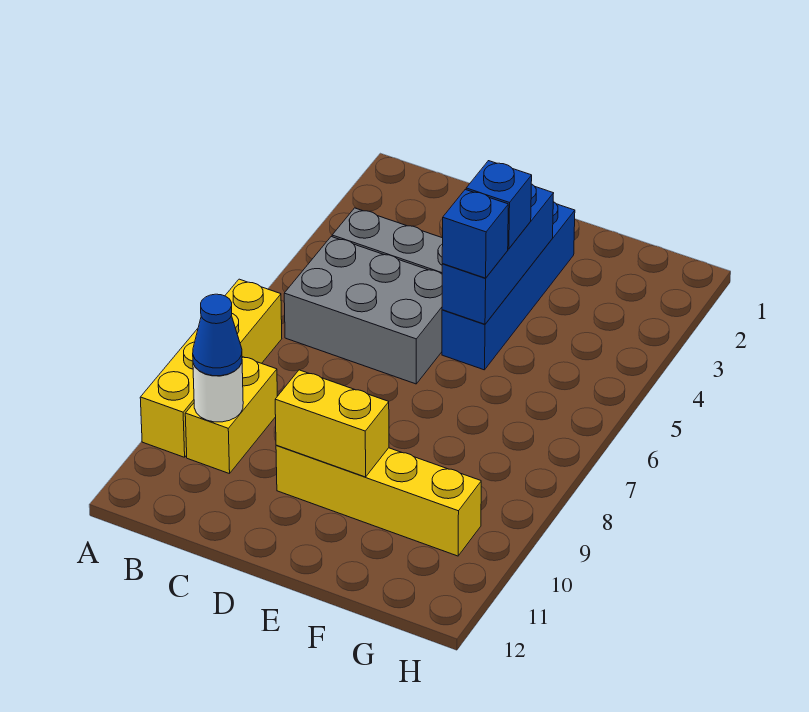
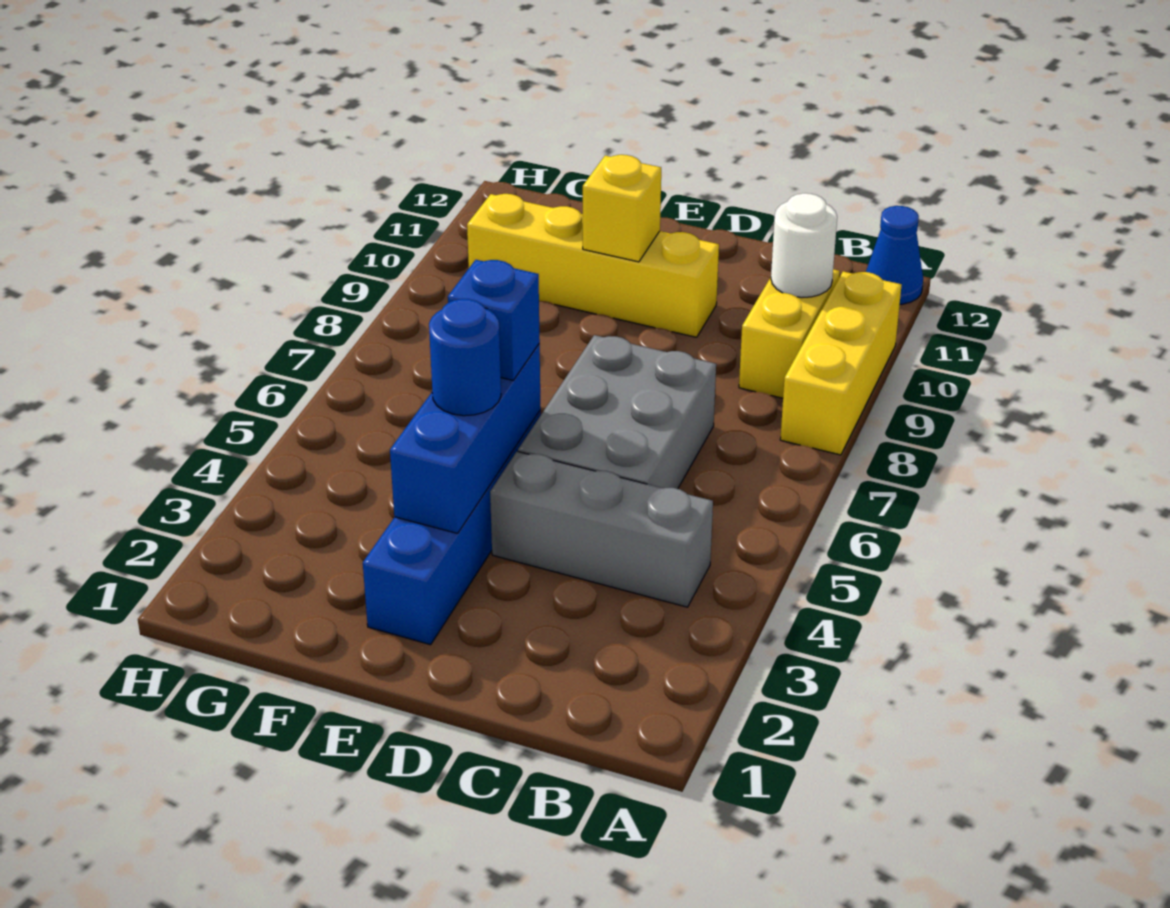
yellow brick A7:A10 level 1 -> yellow brick A8:A10 level 1
grey brick B5:D6 level 1 -> grey brick C5:D7 level 1
blue cone B10 level 3 -> blue cone A12 level 1
yellow brick D10:E10 level 2 -> yellow brick E10 level 2
blue brick E4 level 3 -> blue round brick E4 level 3

